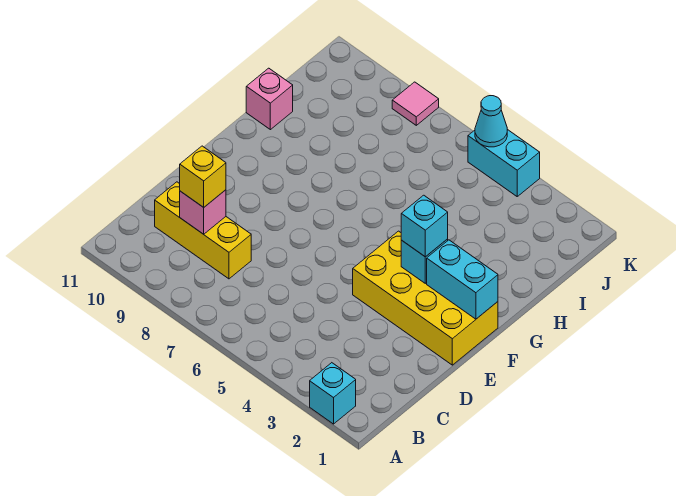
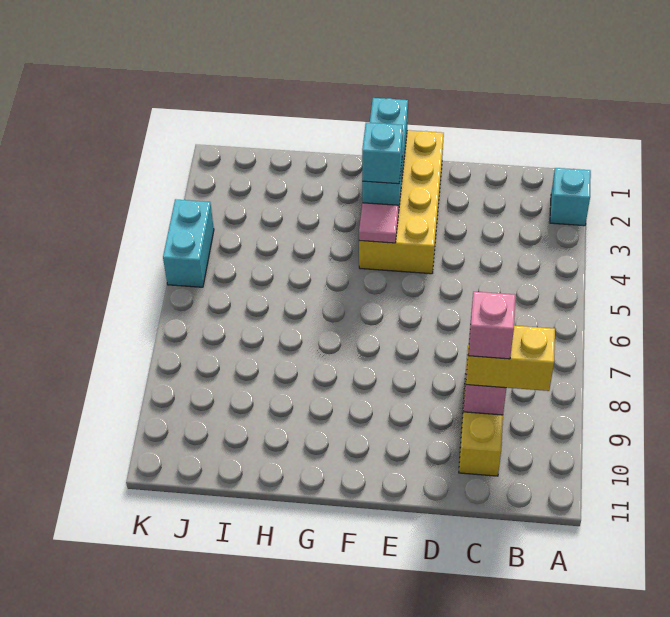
yellow brick C9 level 3 -> yellow brick B9:C9 level 3
pink brick H11 level 1 -> pink brick C9 level 4
cyan cone K5 level 2 -> none
pink tile K8 level 1 -> pink tile F4 level 2

